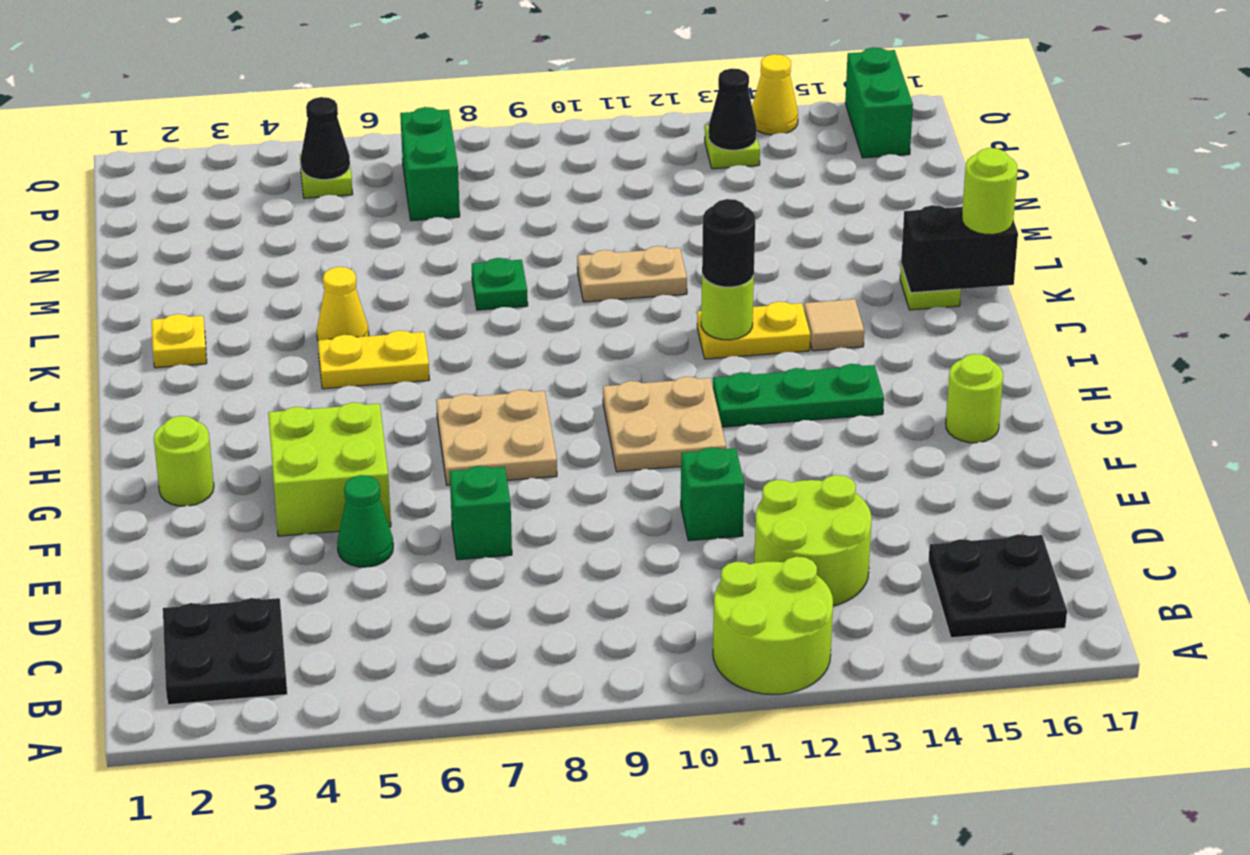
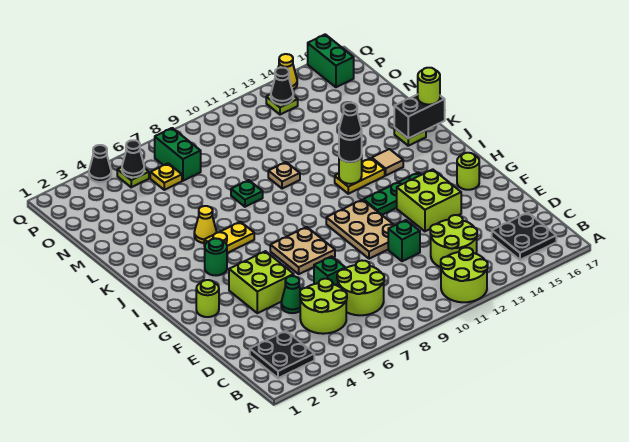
none -> lime round brick C5:D6 level 1
none -> lime round brick C7:D8 level 1
none -> lime brick F13:G14 level 1
tan plate G10:H11 level 1 -> tan plate F10:H11 level 1
none -> green round brick I4 level 1
none -> black cone J12 level 4
yellow plate K2 level 1 -> yellow plate O6 level 1
tan plate L10:L11 level 1 -> tan plate L10 level 1
none -> black cone Q4 level 1

